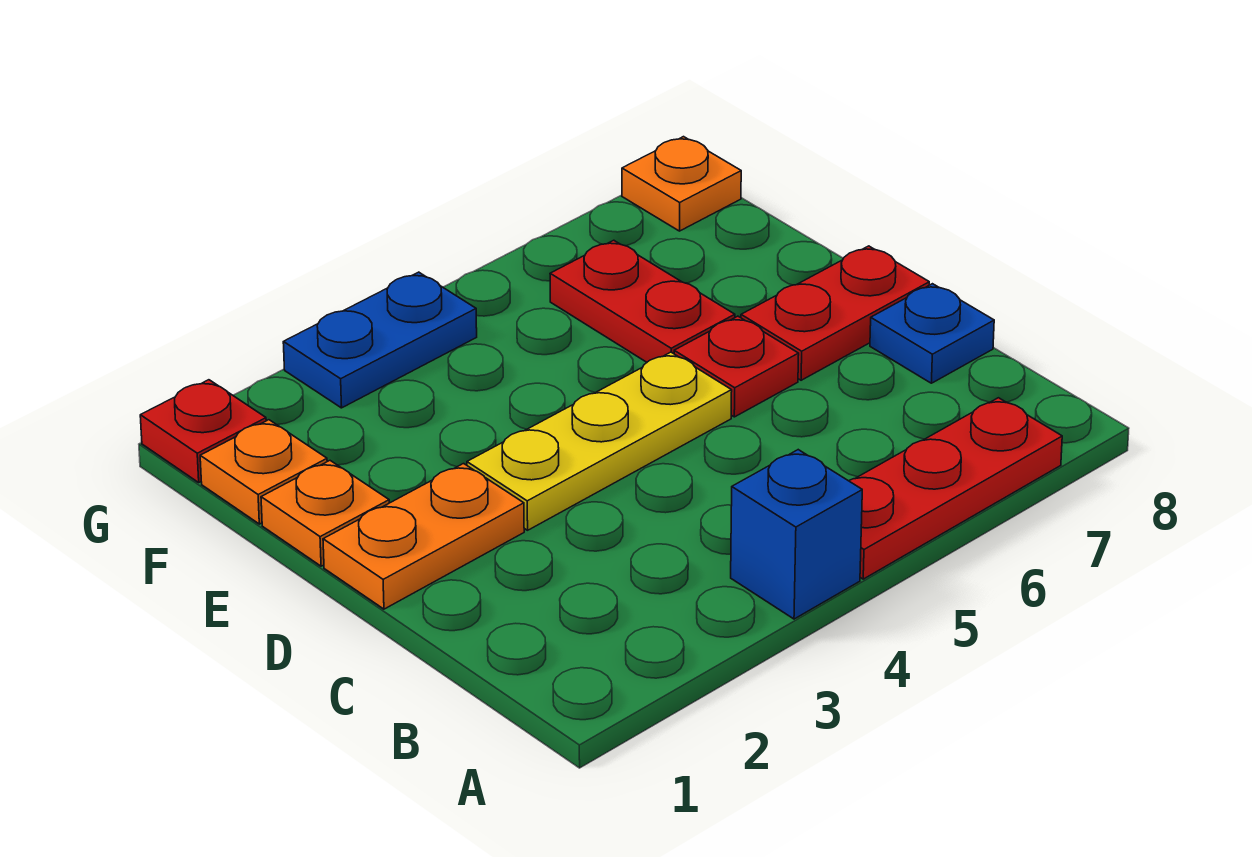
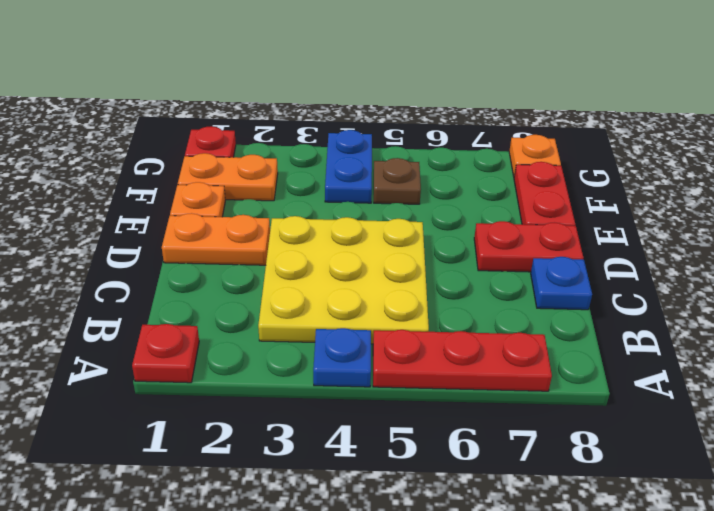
blue brick A4 level 1 -> blue plate A4 level 1
yellow plate D3:D5 level 1 -> yellow plate B3:D5 level 1
red plate D6 level 1 -> red plate A1 level 1
red plate E6:F6 level 1 -> red plate E8:F8 level 1
orange plate F1 level 1 -> orange plate F1:F2 level 1
none -> brown plate F5 level 1
blue plate G3:G4 level 1 -> blue plate F4:G4 level 1

